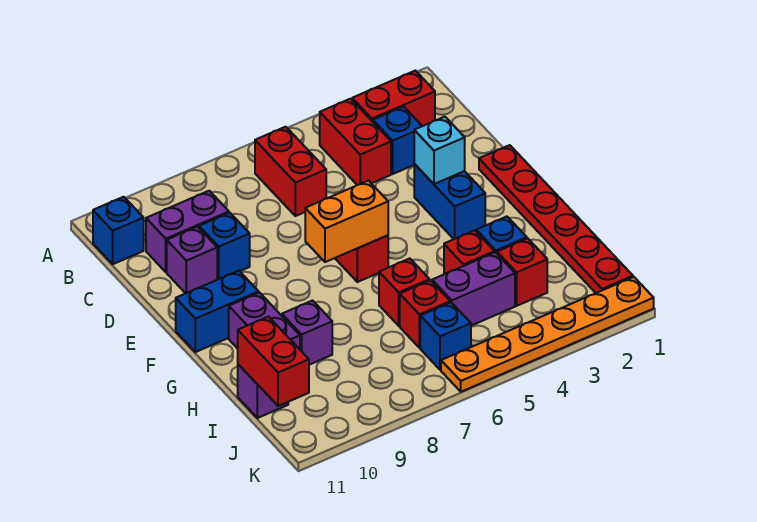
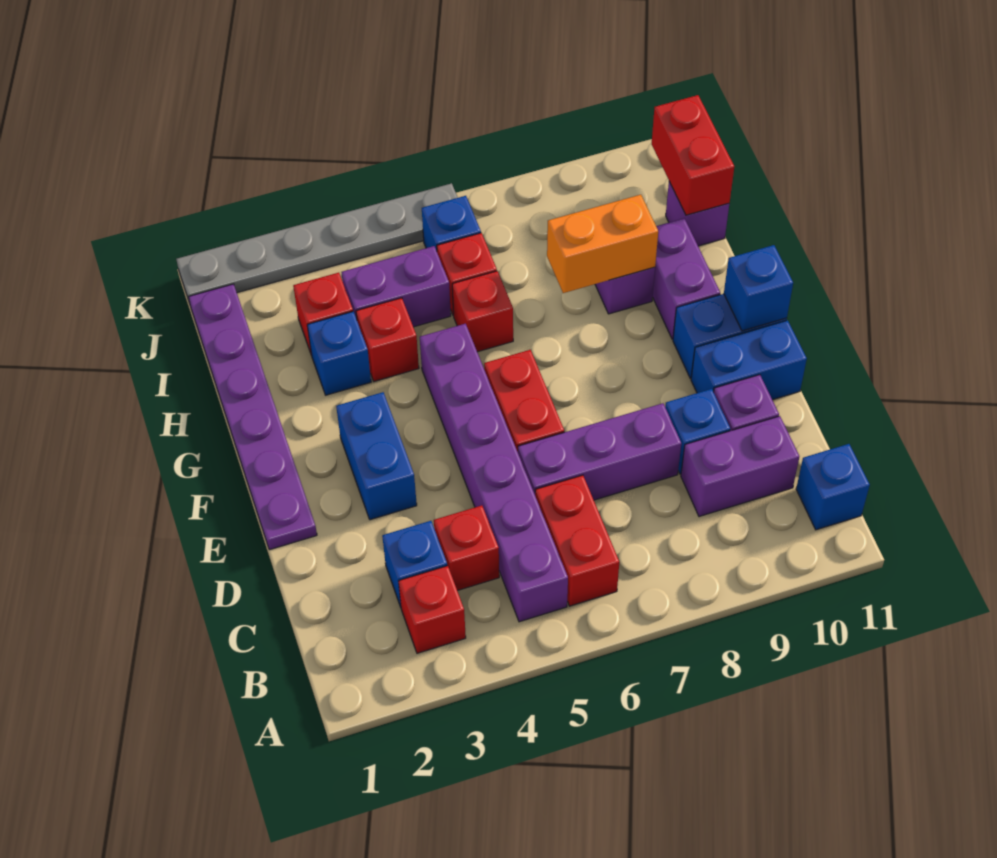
red brick B2:B3 level 1 -> red brick B3 level 1
red brick B4:C4 level 1 -> red brick C4 level 1
none -> purple brick B5:G5 level 1
none -> purple brick D6:D8 level 1
red plate E1:J1 level 1 -> purple plate E1:J1 level 1
cyan brick E3 level 2 -> none
none -> blue brick E10:E11 level 1
orange brick F6:F7 level 2 -> orange brick H8:H9 level 2
none -> blue brick F11 level 2
orange plate K1:K6 level 1 -> grey plate K1:K6 level 1

